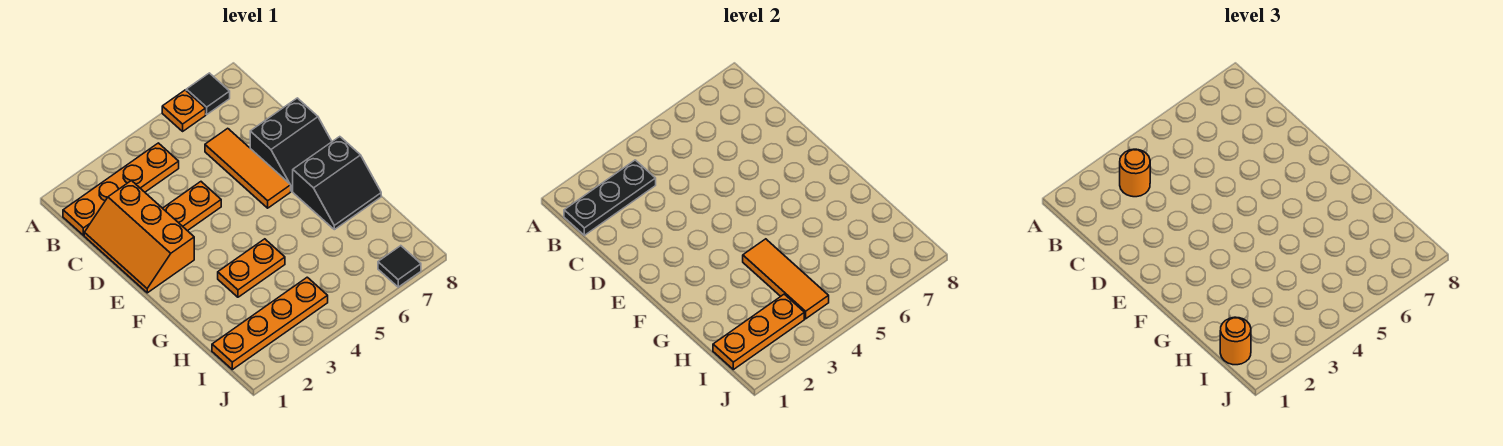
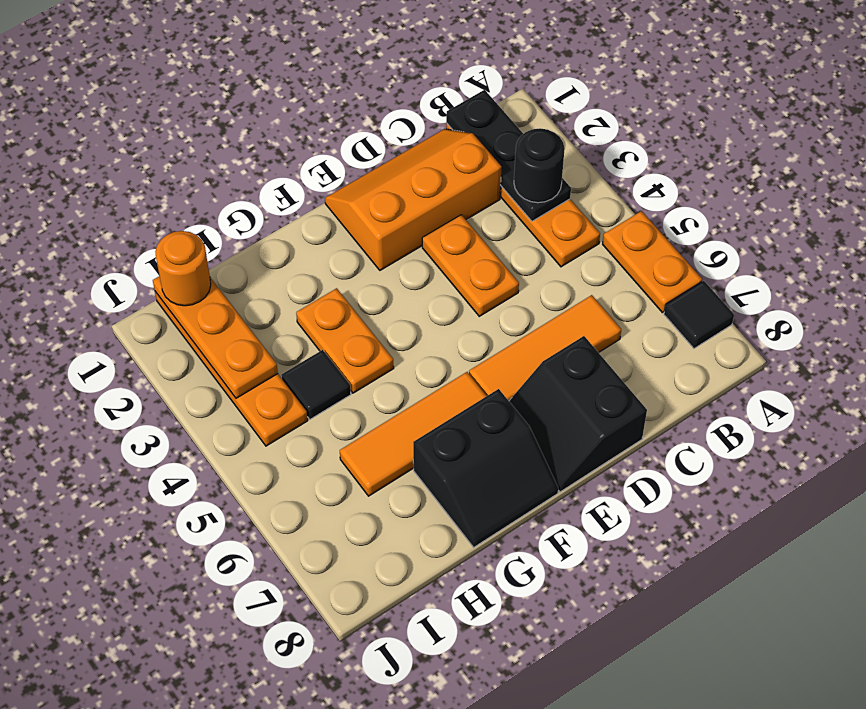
orange plate A6 level 1 -> orange plate A5:A6 level 1
orange round brick B3 level 3 -> black round brick B3 level 3
black slope F7:G8 level 1 top F -> black slope F7:G8 level 1 top 7
orange tile G4:I4 level 2 -> orange tile F6:H6 level 1
black tile J7 level 1 -> black tile H4 level 1

